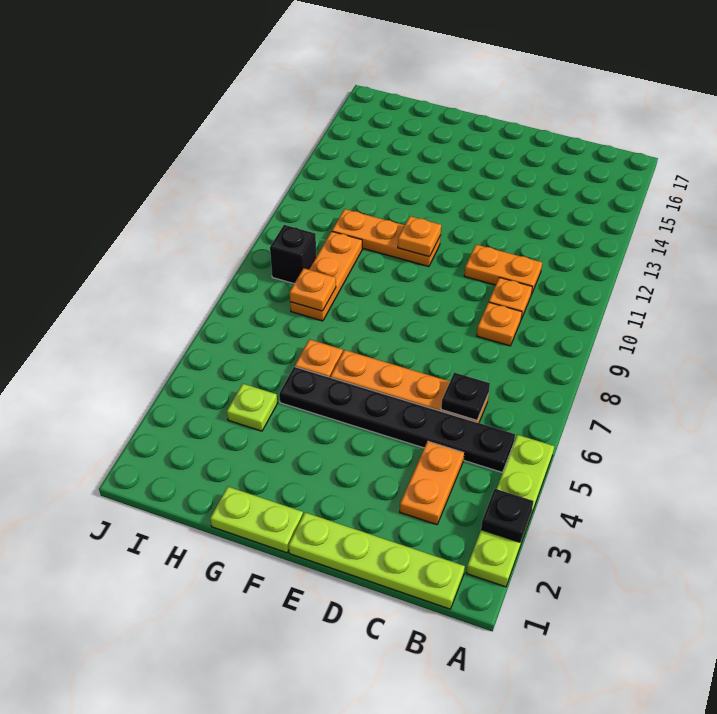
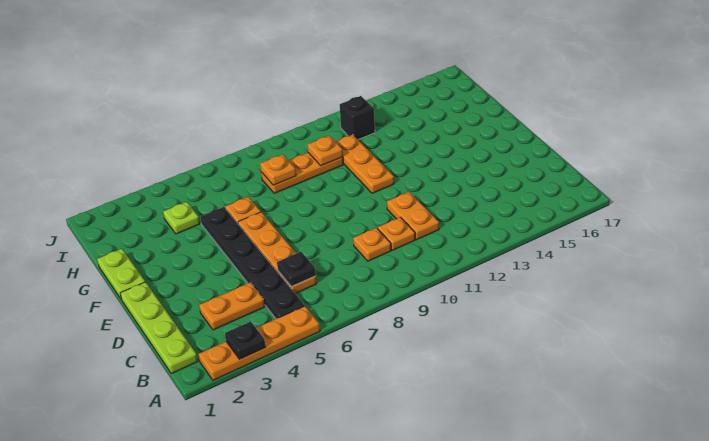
lime plate A2:A5 level 1 -> orange plate A2:A5 level 1
orange plate F11 level 2 -> orange plate H10 level 2
black brick I9 level 1 -> black brick I12 level 1

